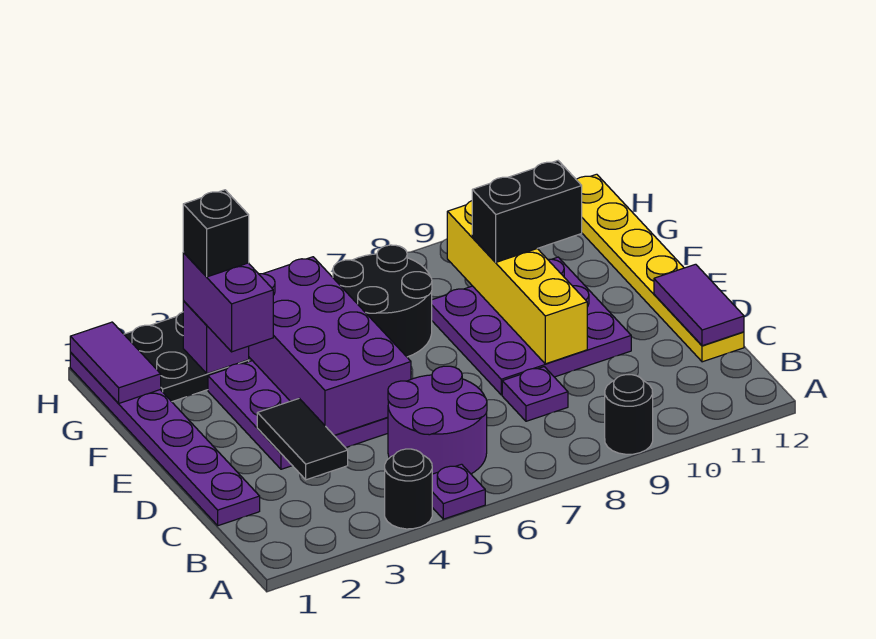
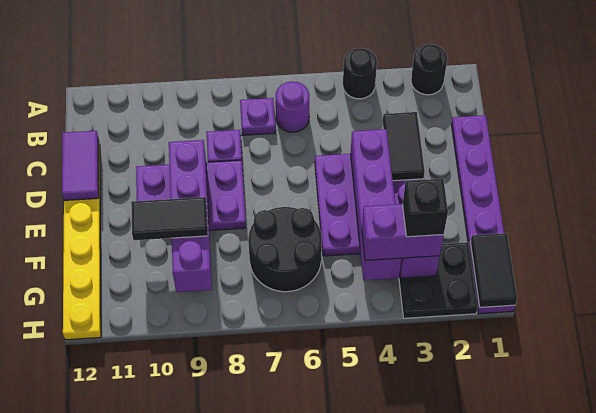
purple plate A5 level 1 -> purple plate B7 level 1
black round brick A9 level 1 -> black round brick A2 level 1
purple round brick B5:C6 level 1 -> purple round brick B6 level 1
purple brick D4:G5 level 2 -> purple brick D4:G4 level 2
purple plate D8:F10 level 1 -> purple plate D8:E10 level 1
yellow brick D9:G9 level 2 -> purple brick D9:G9 level 2
purple brick F3:G3 level 3 -> purple brick G3:G4 level 3
black brick F9:F10 level 3 -> black tile F9:F10 level 3
purple tile G1:H1 level 2 -> black tile G1:H1 level 2

